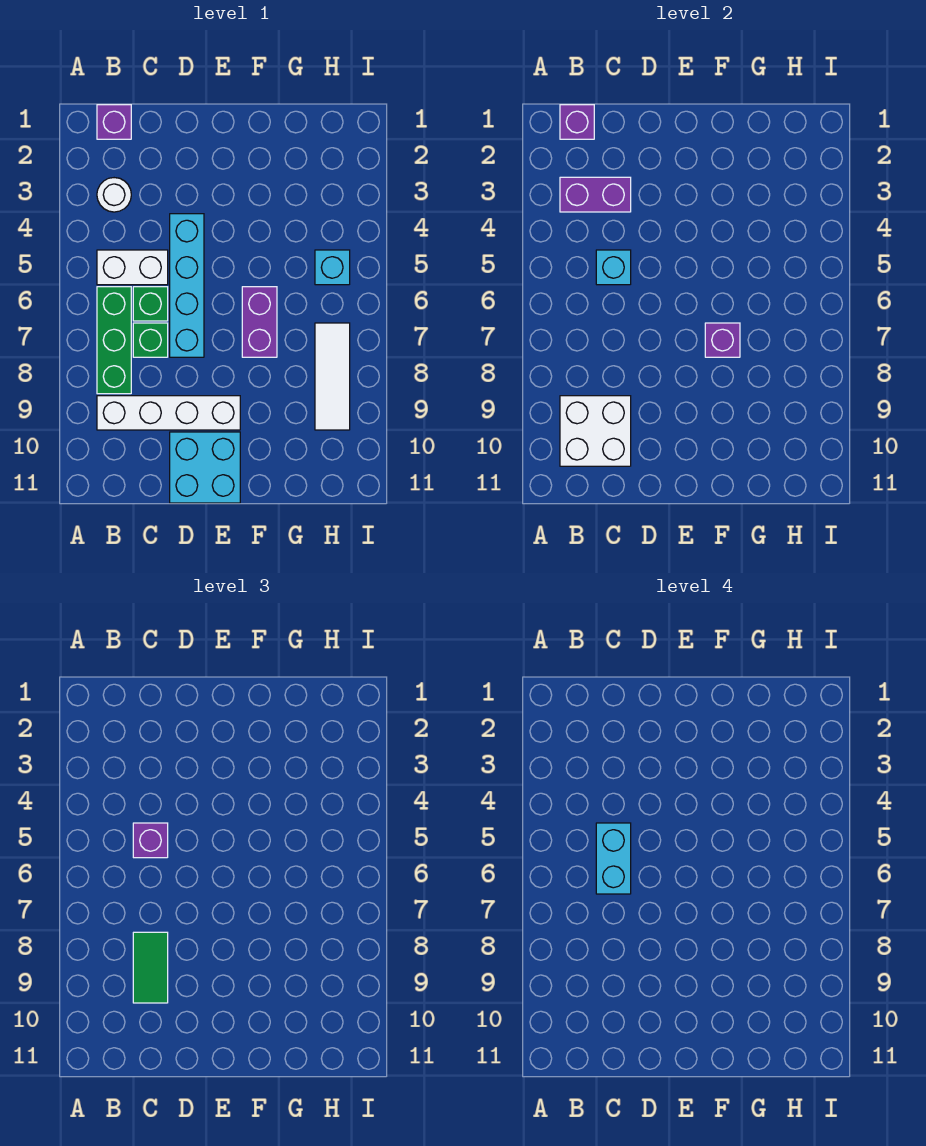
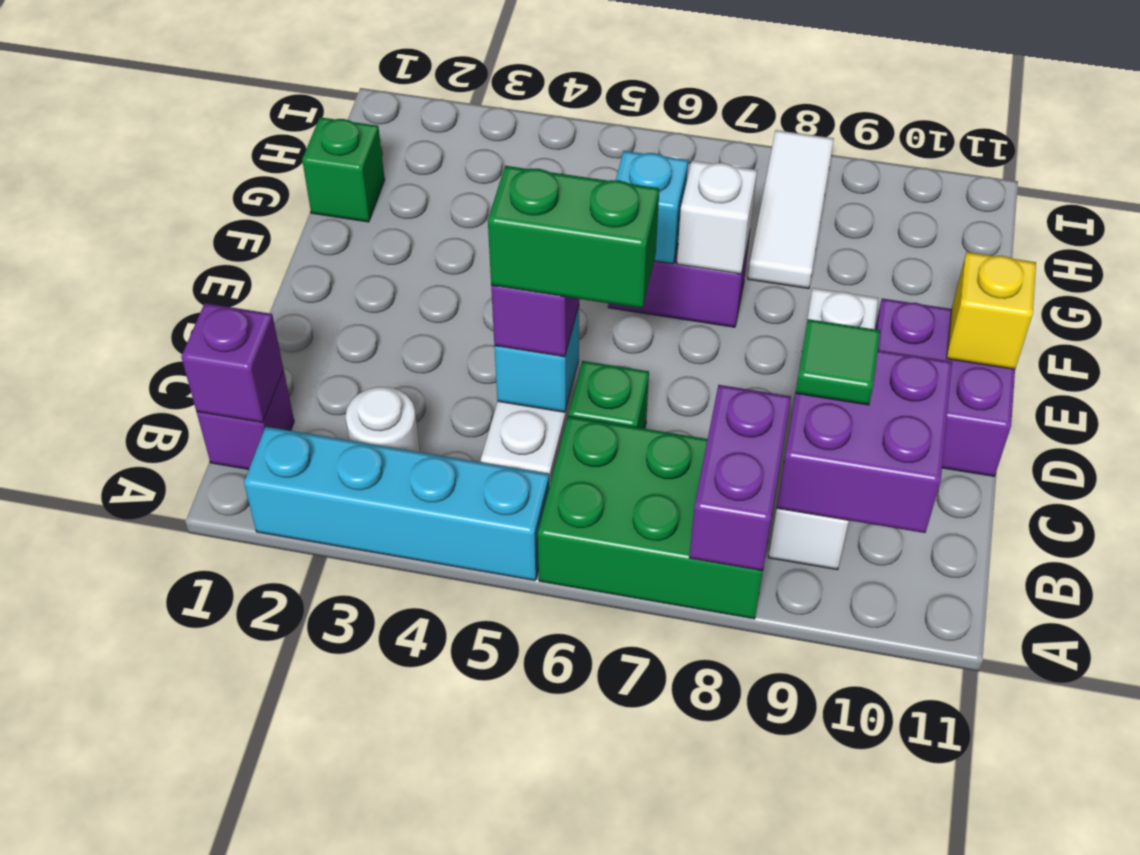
purple brick B3:C3 level 2 -> purple brick A8:B8 level 2
green brick B6:B8 level 1 -> green brick A6:B8 level 1
white brick B9:C10 level 2 -> purple brick B9:C10 level 2
cyan brick C5:C6 level 4 -> green brick C5:C6 level 4
green brick C7 level 1 -> green brick G1 level 1
green tile C8:C9 level 3 -> green tile C9 level 3
cyan brick D4:D7 level 1 -> cyan brick A2:A5 level 1
cyan brick D10:E11 level 1 -> purple brick D10:E11 level 1
none -> yellow brick E11 level 2
purple brick F7 level 2 -> white brick F7 level 2
cyan brick H5 level 1 -> cyan brick F6 level 2
white tile H7:H9 level 1 -> white tile G8:I8 level 1

